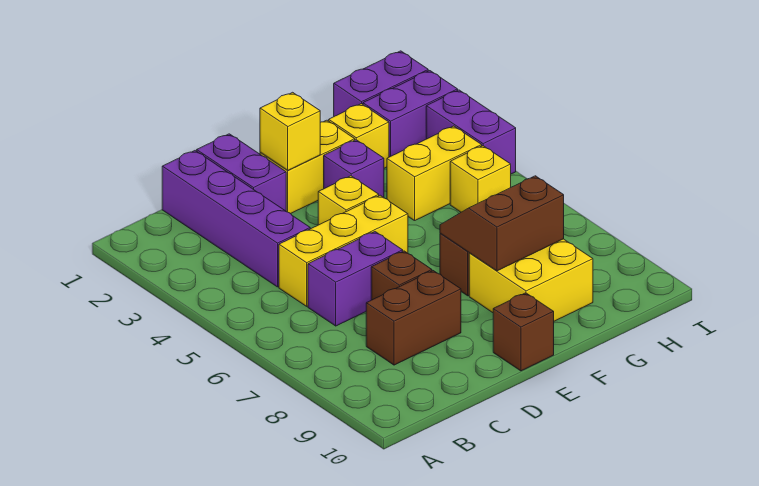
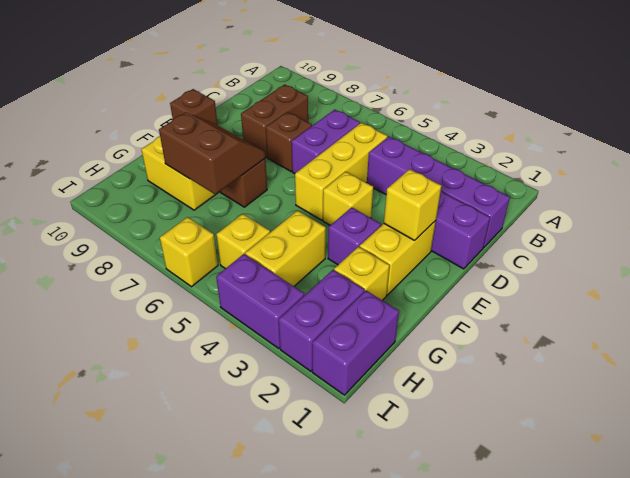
brown slope F7:G8 level 2 top 8 -> brown slope F7:G8 level 2 top G
none -> yellow brick I6 level 1

